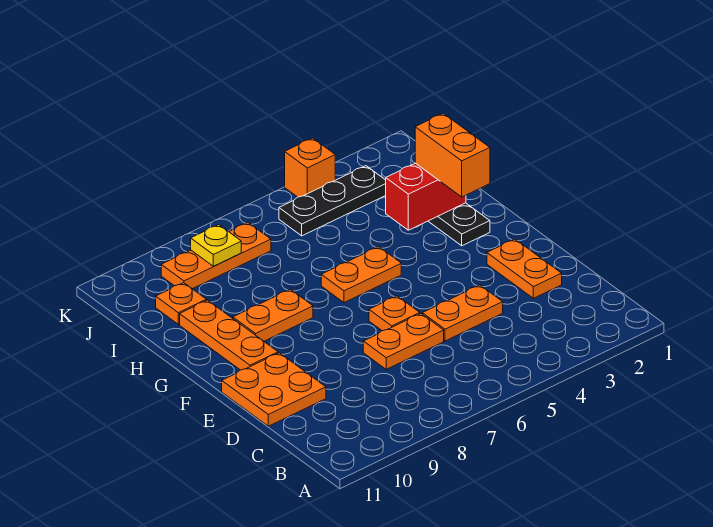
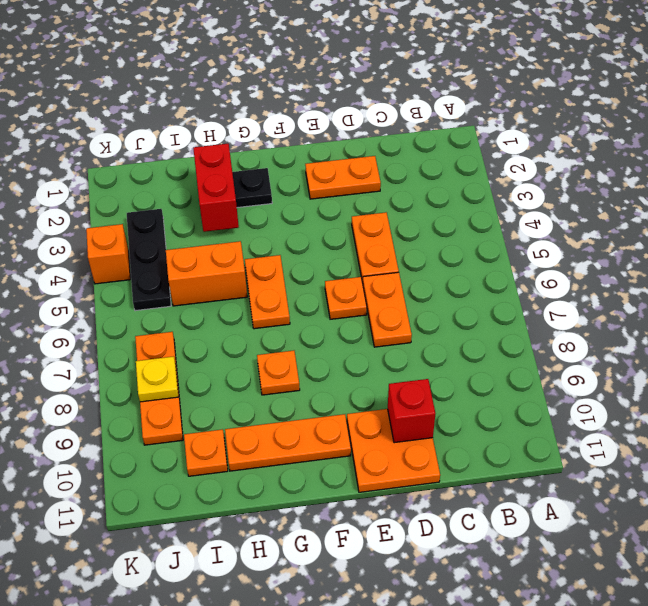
none -> red brick D10 level 2
orange brick G2:H2 level 3 -> orange brick H5:I5 level 1
orange plate G8:G9 level 1 -> orange plate G8 level 1

